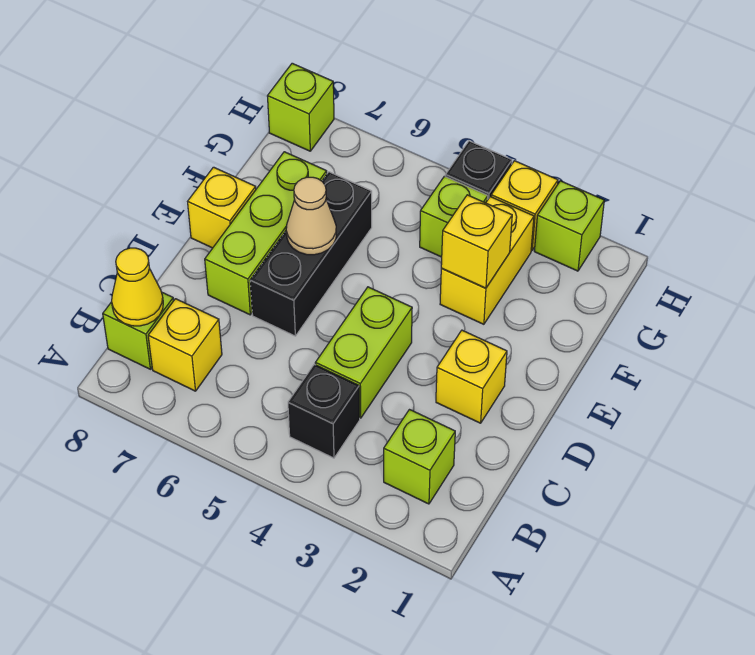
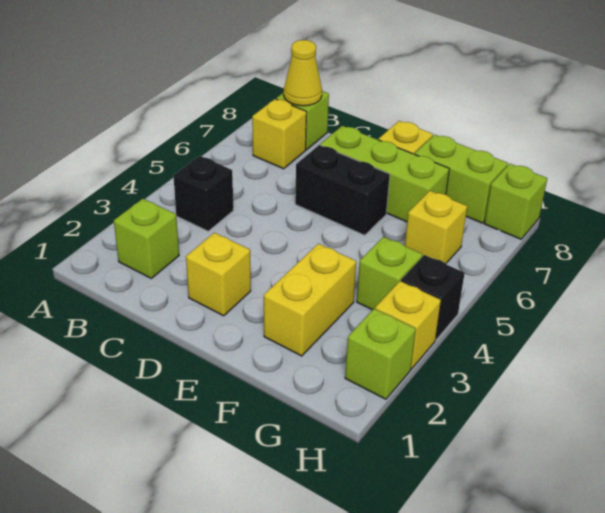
lime brick C4:D4 level 1 -> lime brick F8:G8 level 1
black brick D6:F6 level 1 -> black brick D6:E6 level 1
tan cone E6 level 2 -> none
yellow brick F3:G3 level 1 -> yellow brick F2:F3 level 1
yellow brick F3 level 2 -> yellow brick G6 level 1

